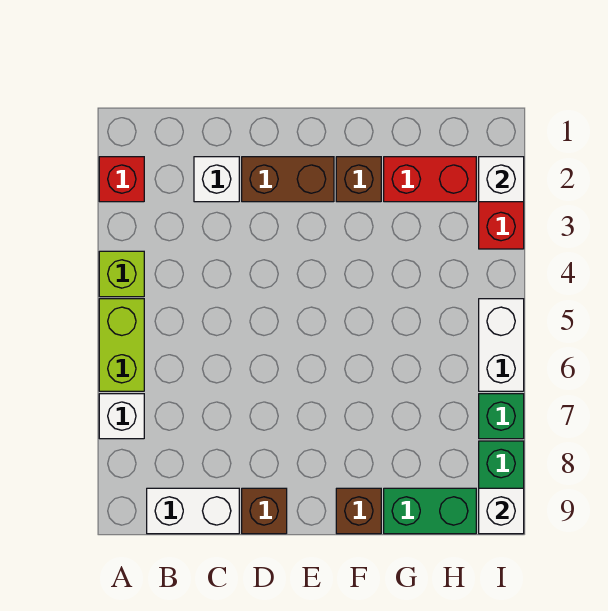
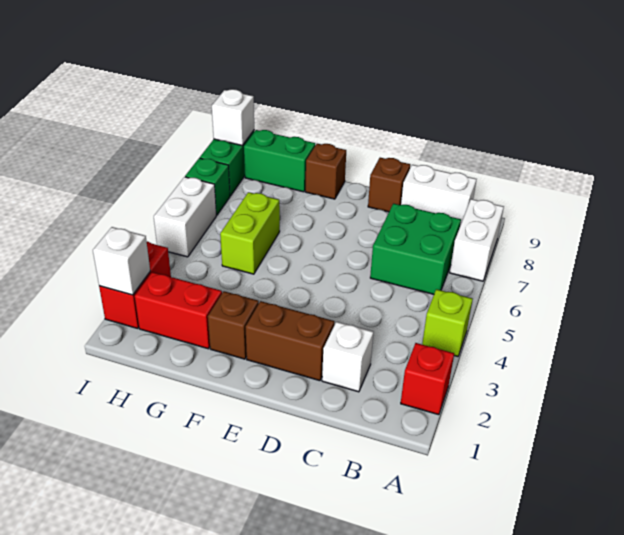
lime brick A5:A6 level 1 -> lime brick G5:G6 level 1
white brick A7 level 1 -> white brick A7:A8 level 1
none -> green brick B6:C7 level 1

